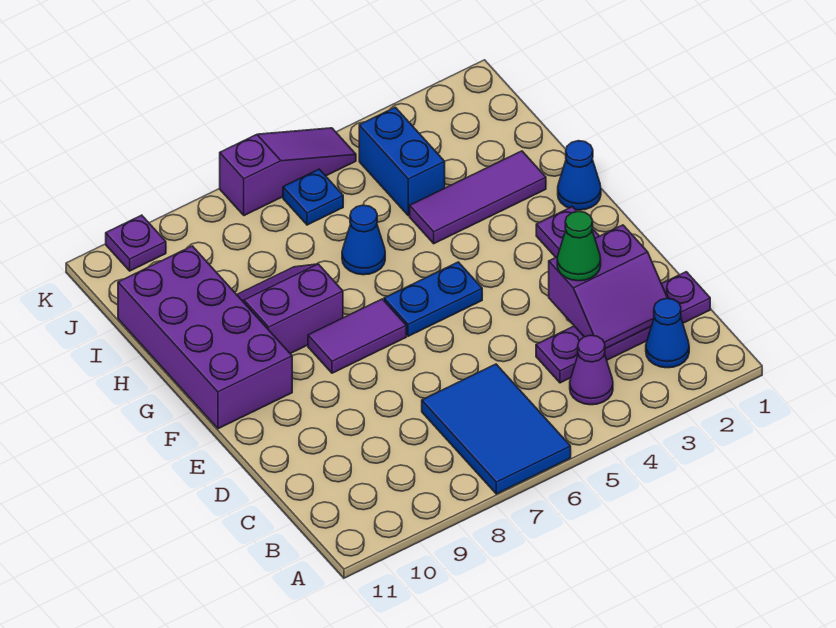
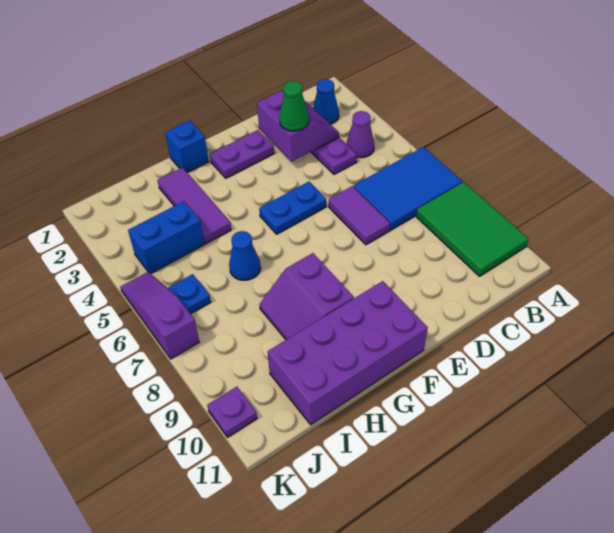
none -> green tile A8:B10 level 1
blue plate F5:F6 level 1 -> blue plate E5:F5 level 1
purple tile F7:F8 level 1 -> purple tile D6:D7 level 1
blue cone G1 level 1 -> blue brick G1 level 1

